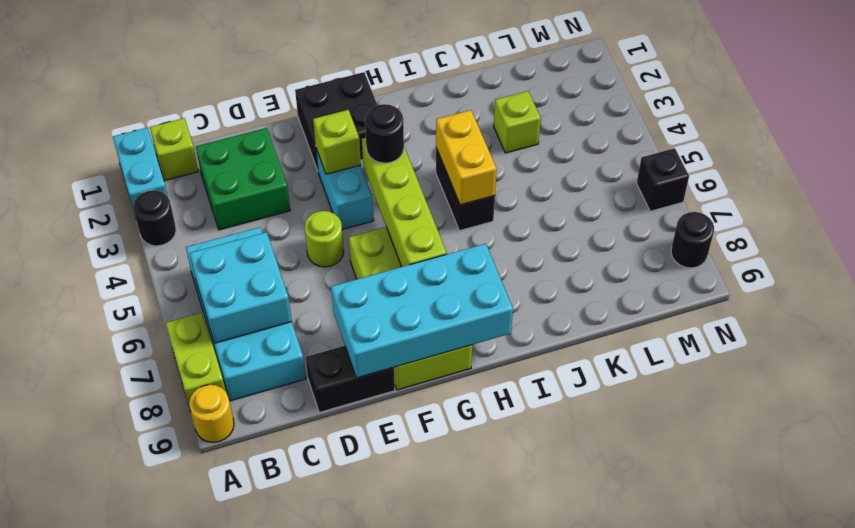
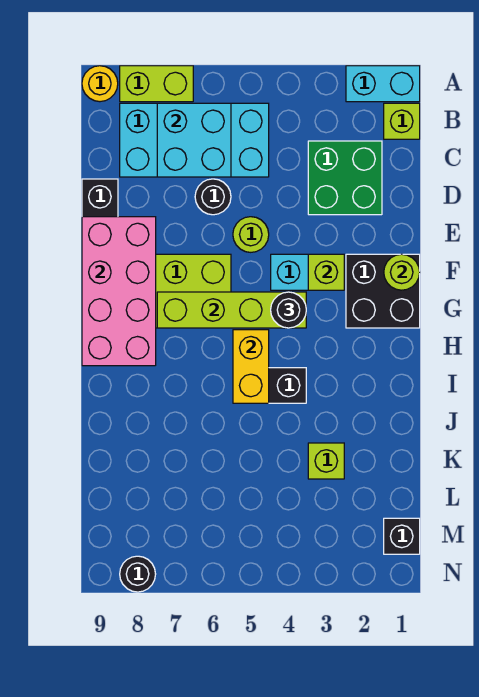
black round brick A3 level 1 -> black round brick D6 level 1
cyan brick E8:H9 level 2 -> pink brick E8:H9 level 2
none -> lime round brick F1 level 2
yellow brick I4:I5 level 2 -> yellow brick H5:I5 level 2
black brick N6 level 1 -> black brick M1 level 1

